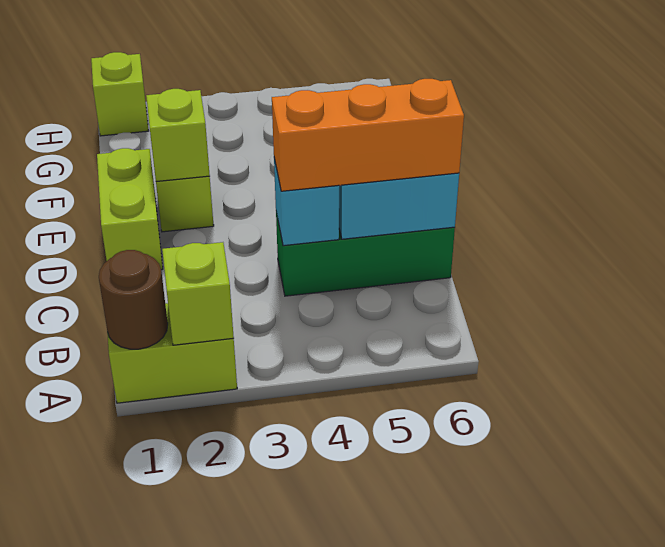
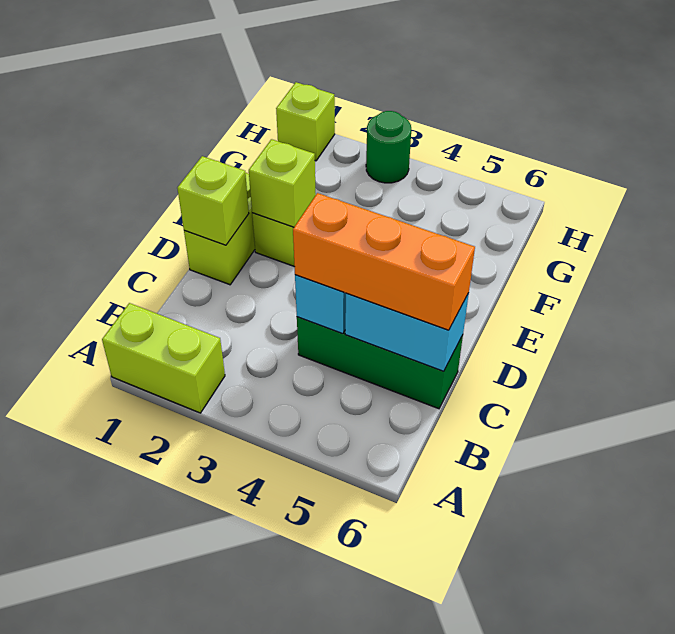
brown round brick A1 level 2 -> none
lime brick A2 level 2 -> lime brick D1 level 2
none -> green round brick H3 level 1

